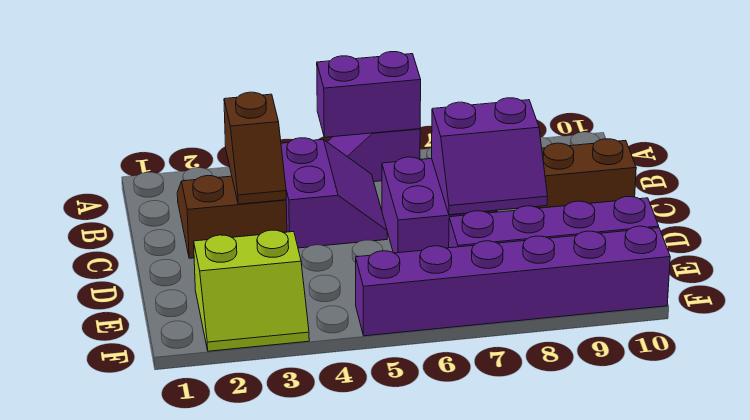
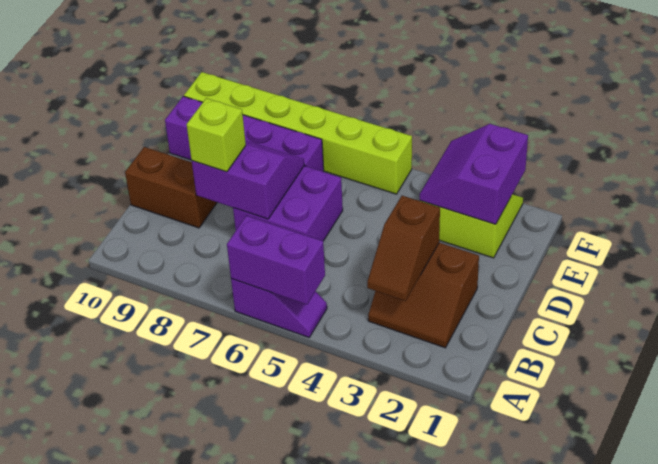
brown slope B3:C3 level 2 top B -> brown slope B3:C3 level 2 top C
purple slope B4:C5 level 1 top 4 -> purple slope E2:F3 level 2 top 2
none -> lime brick C8 level 3
purple brick F5:F10 level 1 -> lime brick F5:F10 level 1

